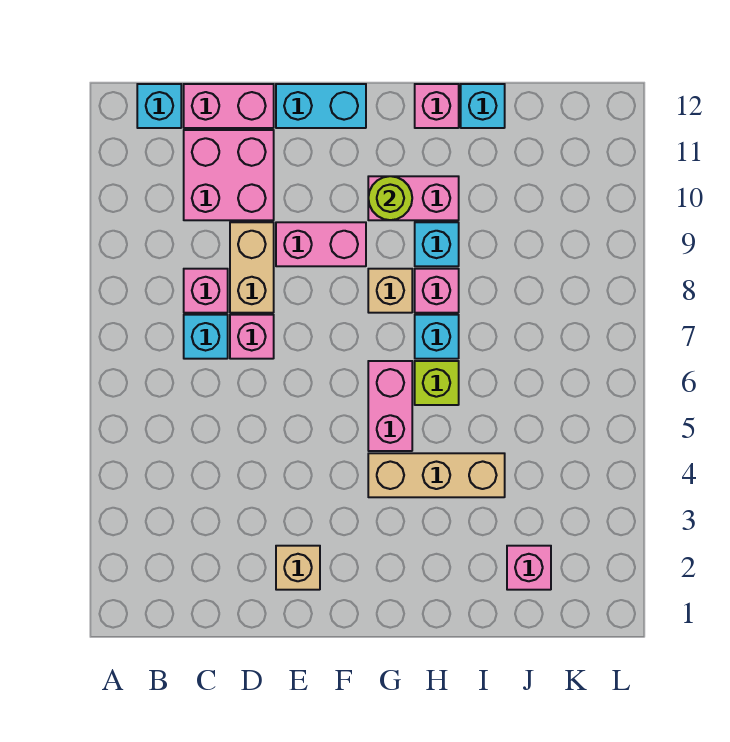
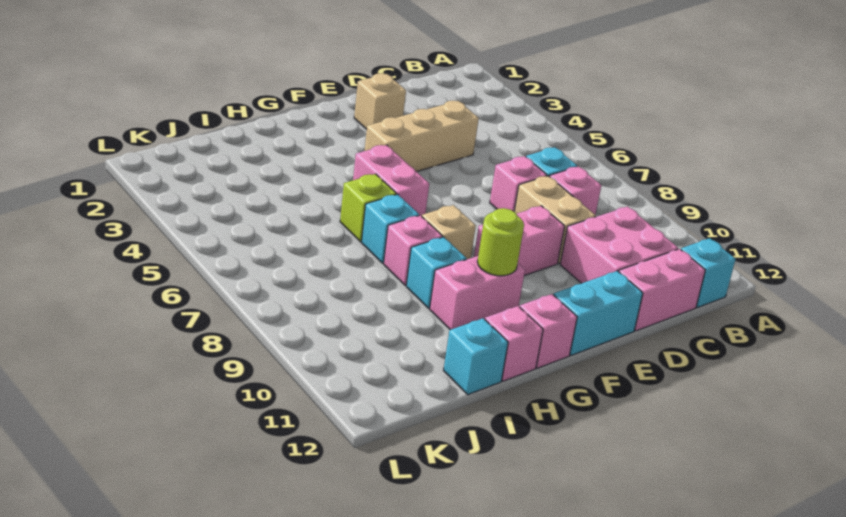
tan brick G4:I4 level 1 -> tan brick D4:F4 level 1
pink brick J2 level 1 -> pink brick G12 level 1

